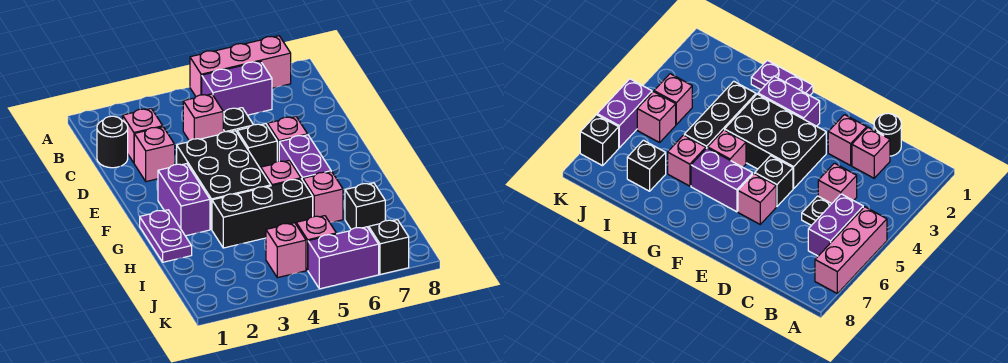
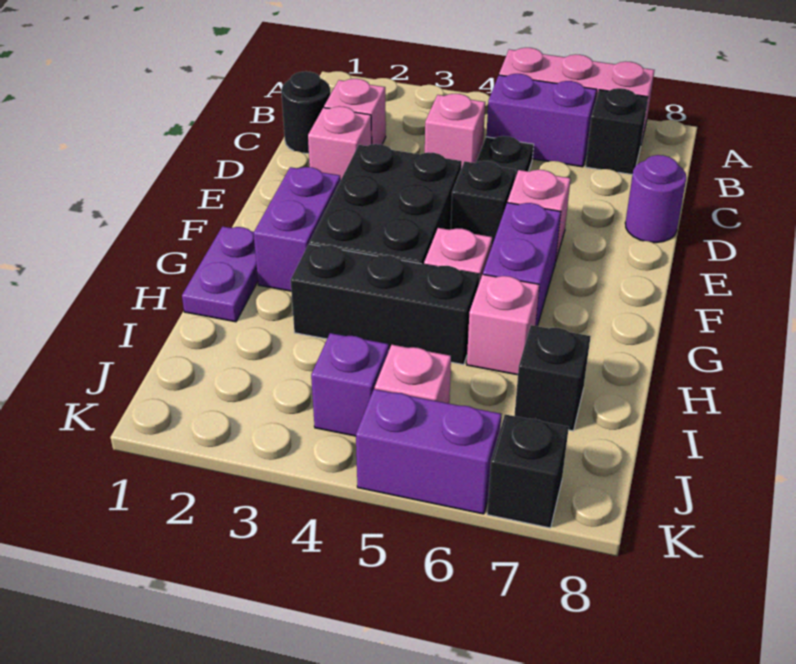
none -> black brick B7 level 1
none -> purple round brick D8 level 1
pink brick J4 level 1 -> purple brick J4 level 1

